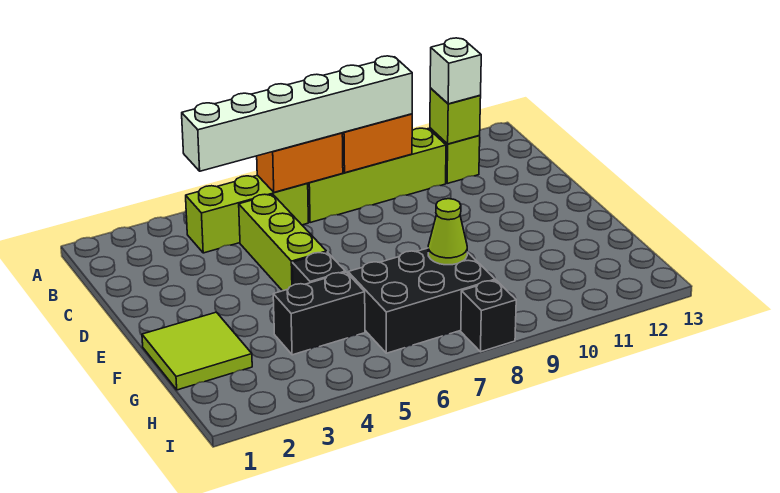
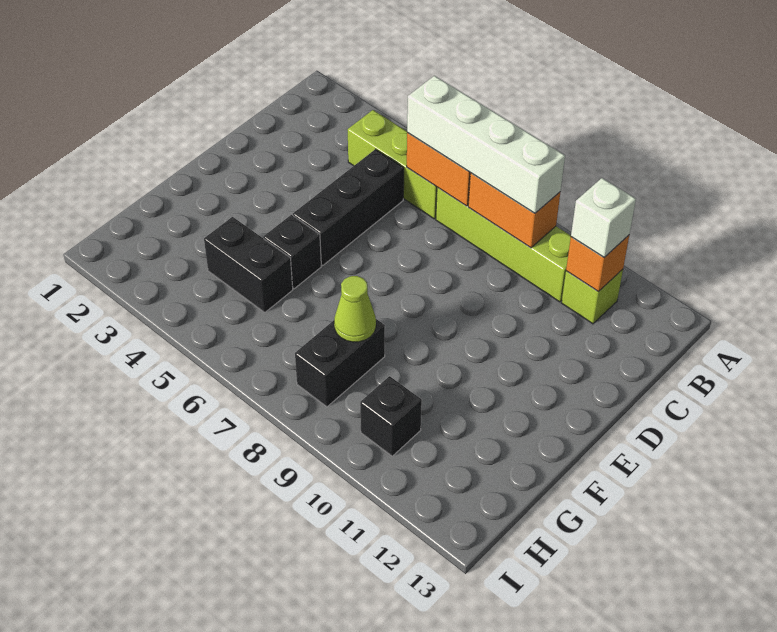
white brick B4:B9 level 3 -> white brick B6:B9 level 3
lime brick B11 level 2 -> orange brick B11 level 2
lime brick C5:E5 level 1 -> black brick C5:E5 level 1
lime tile F1:G2 level 1 -> none
black brick G6:H8 level 1 -> black brick G8:H8 level 1
black brick I8 level 1 -> black brick H10 level 1

